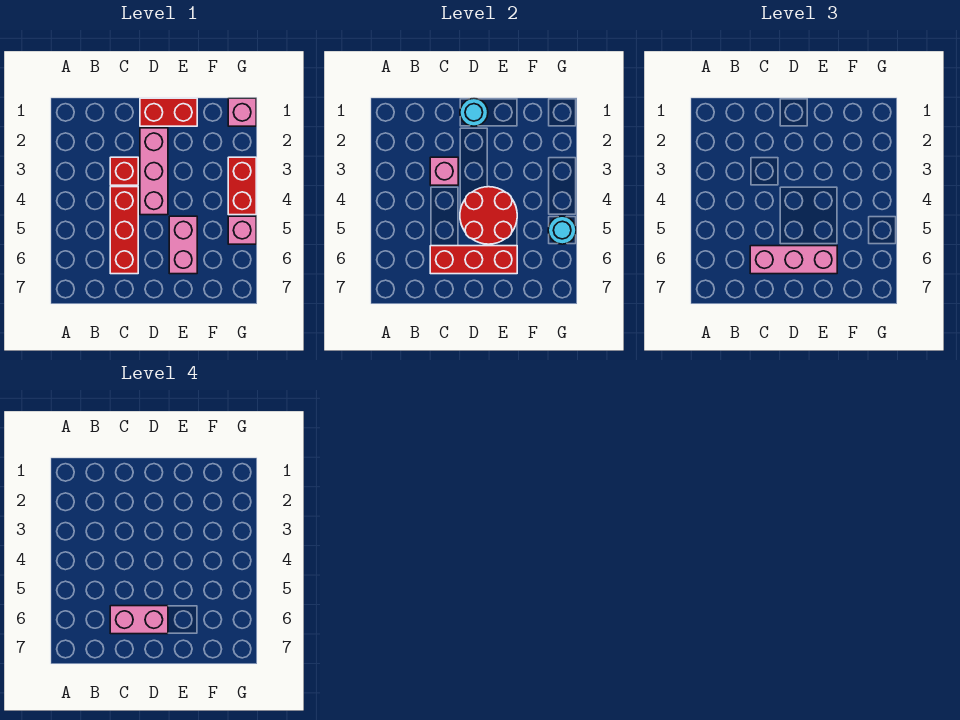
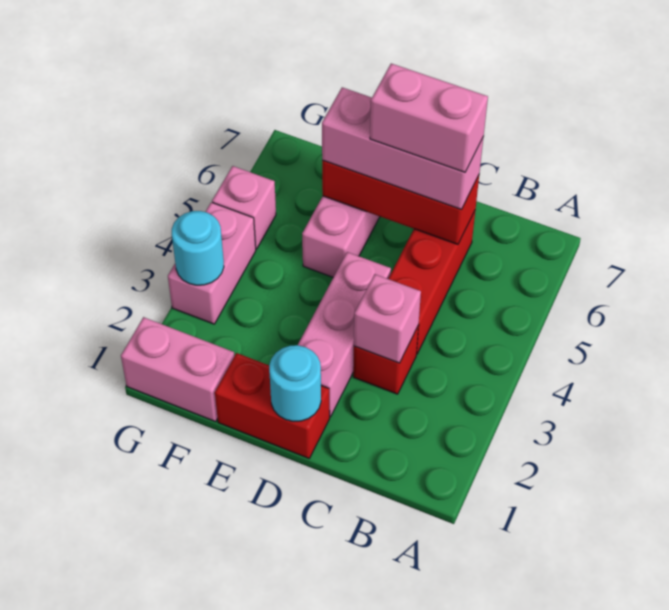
red round brick D4:E5 level 2 -> none
pink brick G1 level 1 -> pink brick F1:G1 level 1
red brick G3:G4 level 1 -> pink brick G3:G4 level 1
cyan round brick G5 level 2 -> cyan round brick G3 level 2

